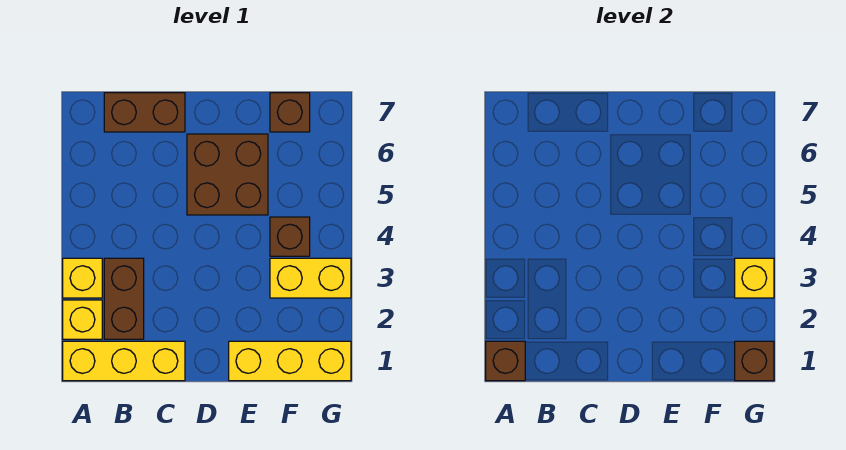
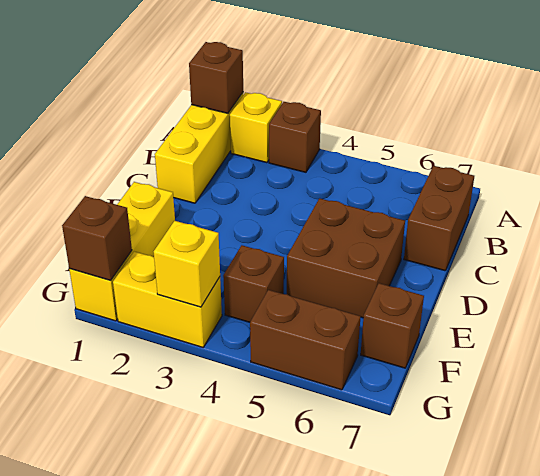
yellow brick A3 level 1 -> brown brick A3 level 1
brown brick B2:B3 level 1 -> brown brick G5:G6 level 1
yellow brick F3:G3 level 1 -> yellow brick G2:G3 level 1

